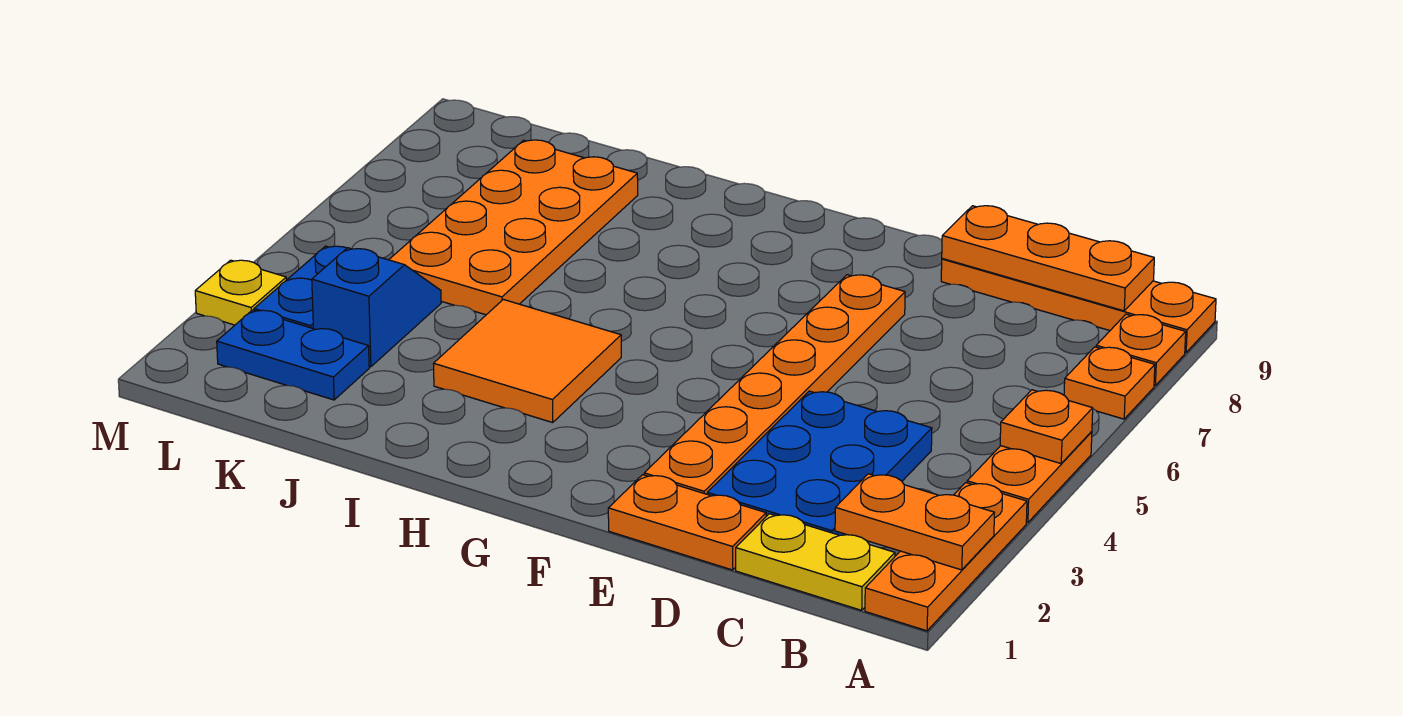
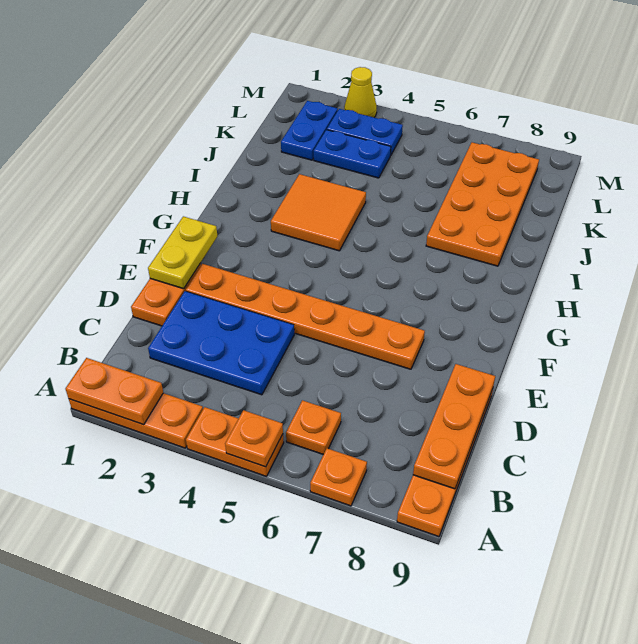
orange plate A2:B2 level 2 -> orange plate A1:A2 level 2
orange plate A8 level 1 -> orange plate B6 level 1
yellow plate B1:C1 level 1 -> yellow plate E1:F1 level 2
orange plate J5:K8 level 1 -> orange plate I7:L8 level 1
blue slope K3:K4 level 1 top 3 -> blue plate K3:K4 level 1
yellow plate M3 level 1 -> yellow cone M3 level 1

